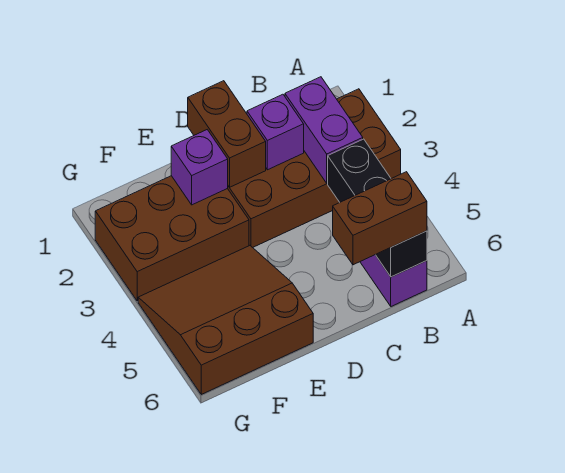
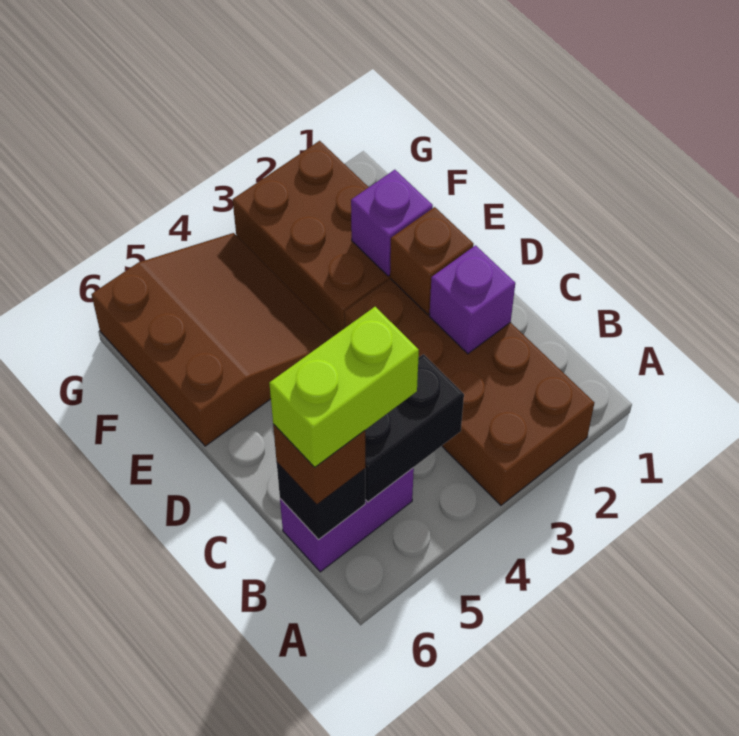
purple brick B2:B3 level 2 -> none
none -> lime brick B5:B6 level 4
brown brick B6:C6 level 3 -> brown brick B6 level 3
brown brick D1:D2 level 2 -> brown brick D2 level 2

